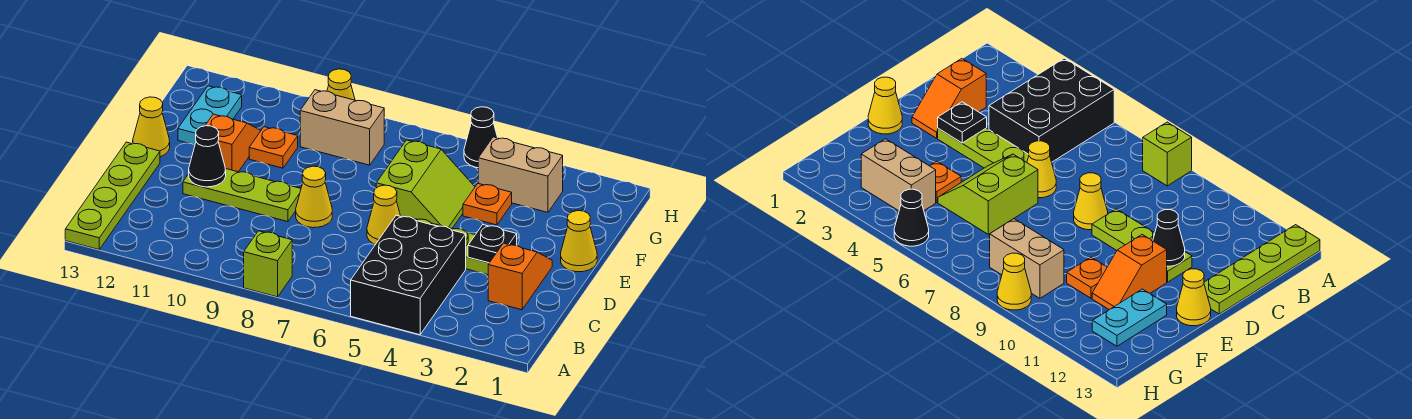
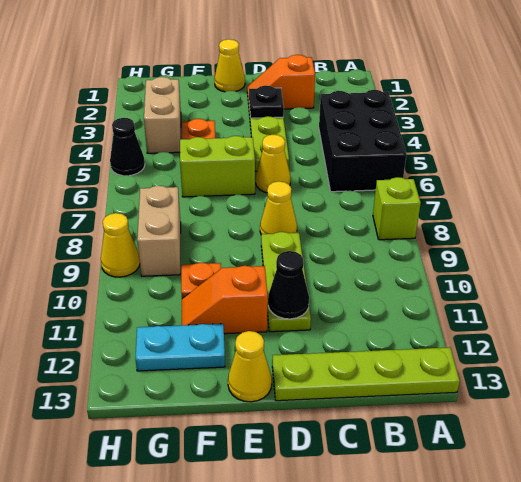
black brick A4:C5 level 1 -> black brick A4:B6 level 1

